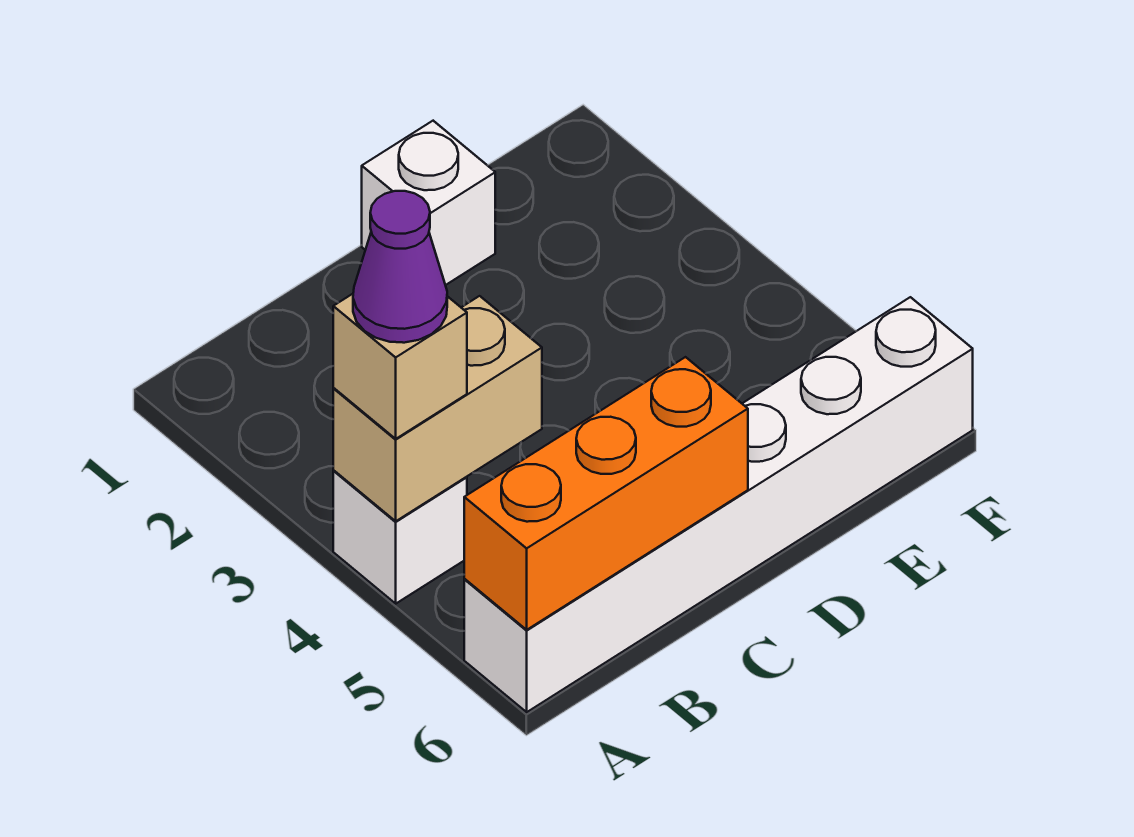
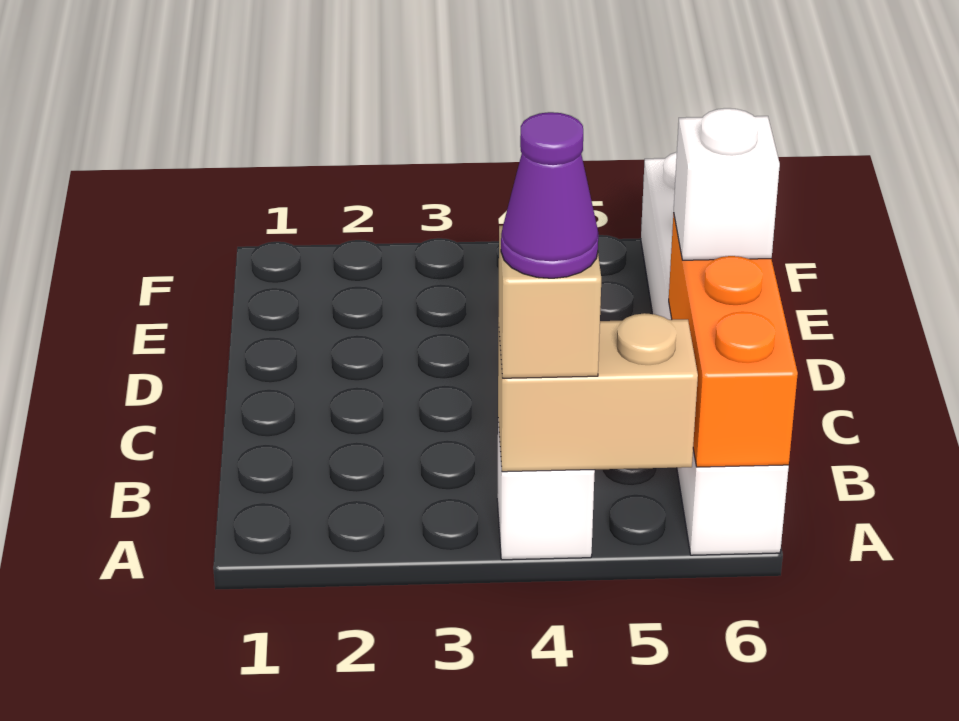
tan brick A4:B4 level 2 -> tan brick A4:A5 level 2
white brick D1 level 1 -> white brick C6 level 3

